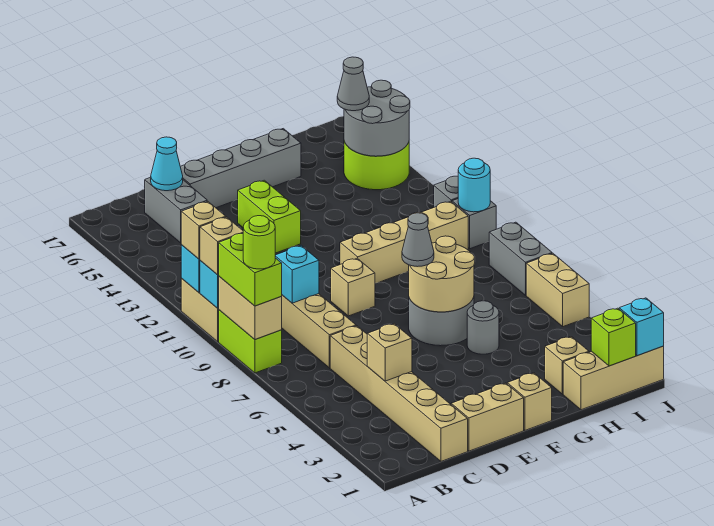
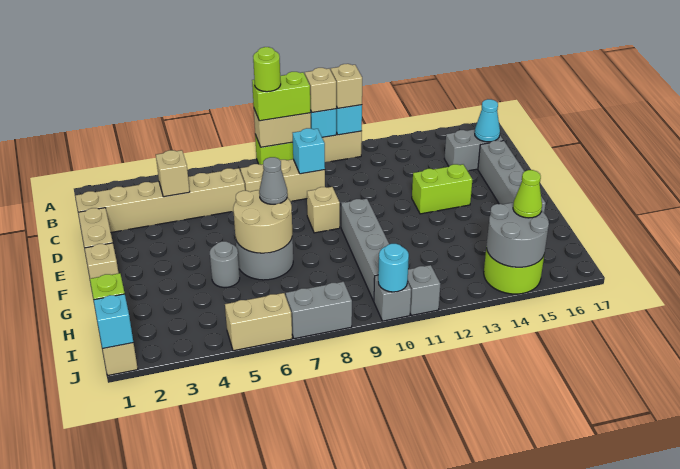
tan brick F10:I10 level 1 -> grey brick F10:I10 level 1
tan brick H2 level 1 -> none
grey cone I15 level 3 -> lime cone I15 level 3

